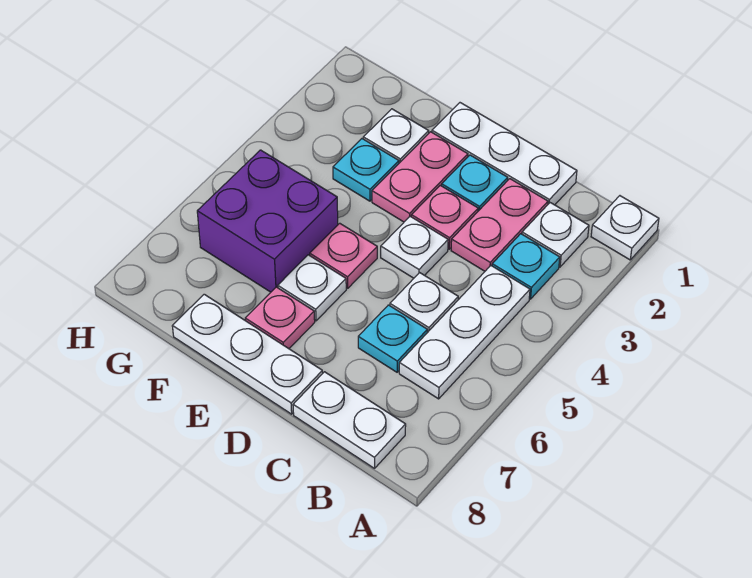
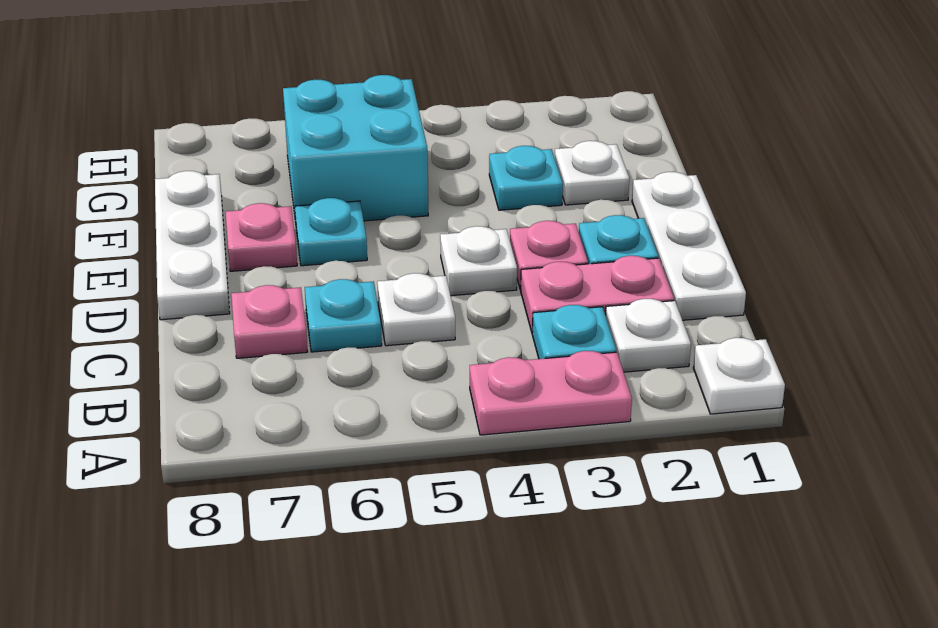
white plate B4:B6 level 1 -> none
white plate B8:C8 level 1 -> none
pink plate E2:E3 level 1 -> pink plate A3:A4 level 1
pink plate E5 level 1 -> pink plate C7 level 1
white plate E6 level 1 -> cyan plate E6 level 1
purple brick F5:G6 level 1 -> cyan brick F5:G6 level 1

